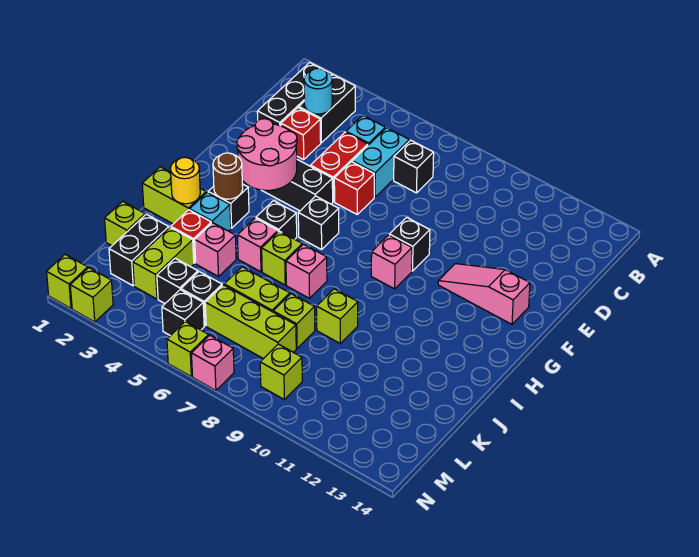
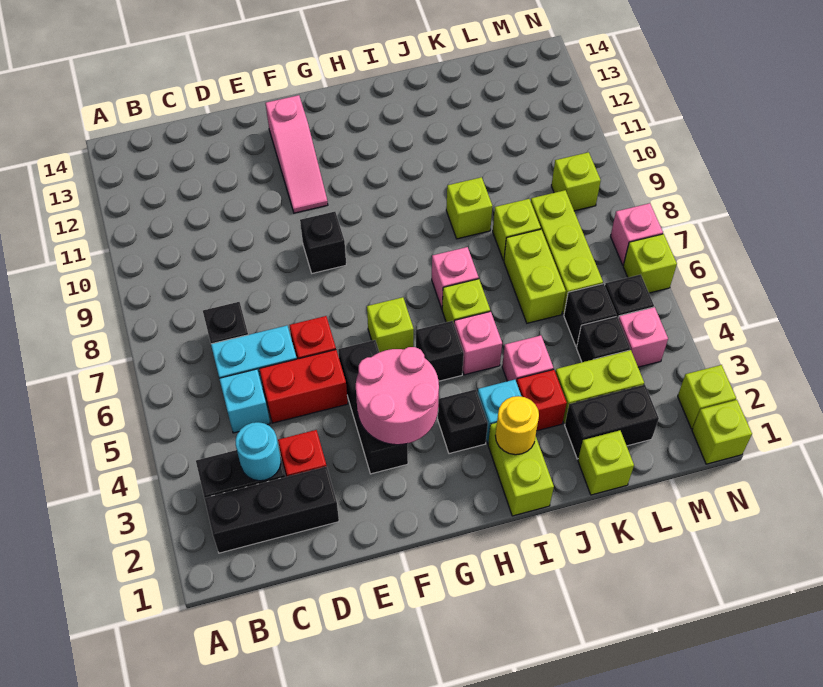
black brick G6 level 1 -> lime brick G6 level 1
pink brick G9 level 1 -> pink brick M4 level 1
brown round brick H3 level 2 -> none

